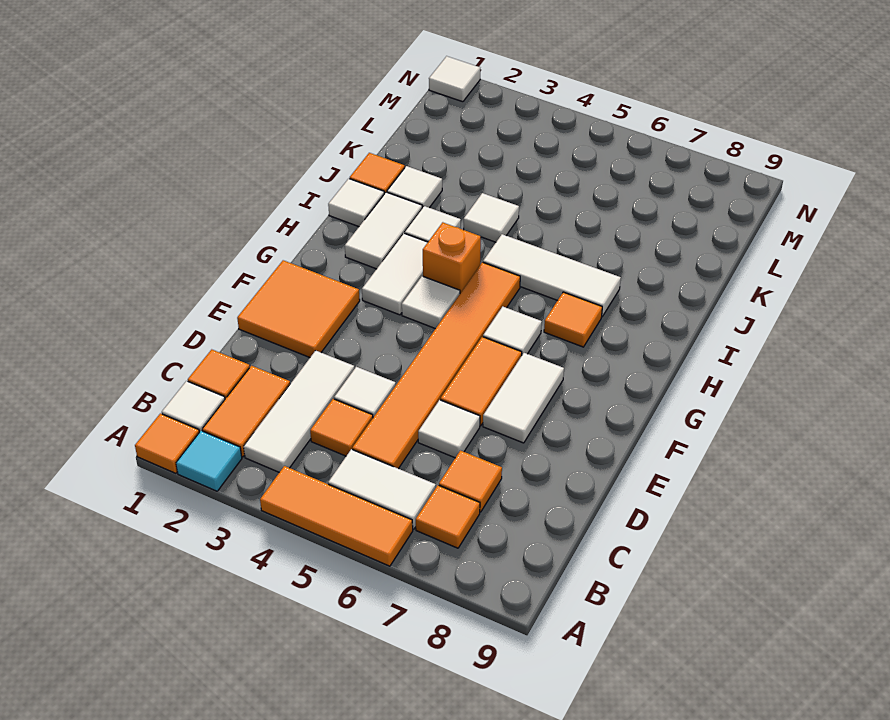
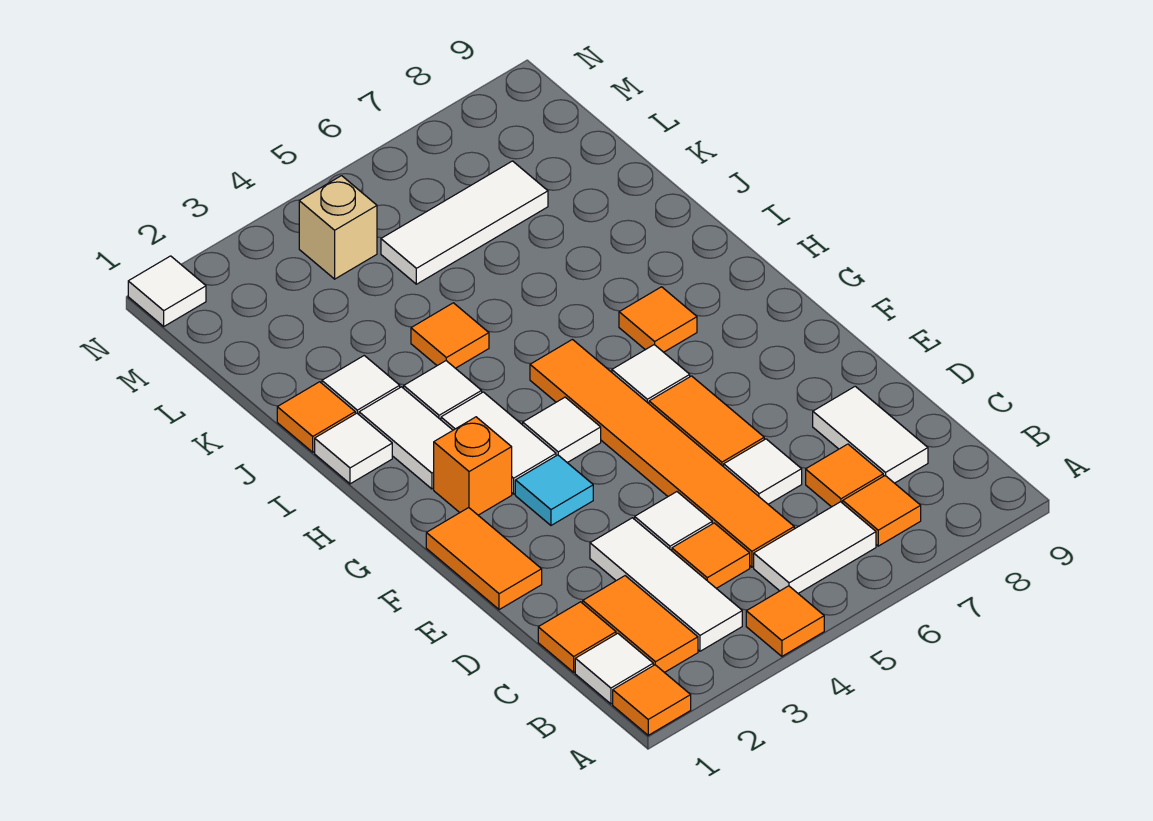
cyan tile A2 level 1 -> cyan tile F3 level 1
orange tile A4:A6 level 1 -> orange tile A4 level 1
orange tile E1:F2 level 1 -> orange tile E1:F1 level 1
white tile E7:F7 level 1 -> white tile C8:D8 level 1
orange brick H4 level 1 -> orange brick G2 level 1
white tile I5:I7 level 1 -> white tile L5:L7 level 1
white tile J4 level 1 -> orange tile J4 level 1
none -> tan brick M4 level 1

